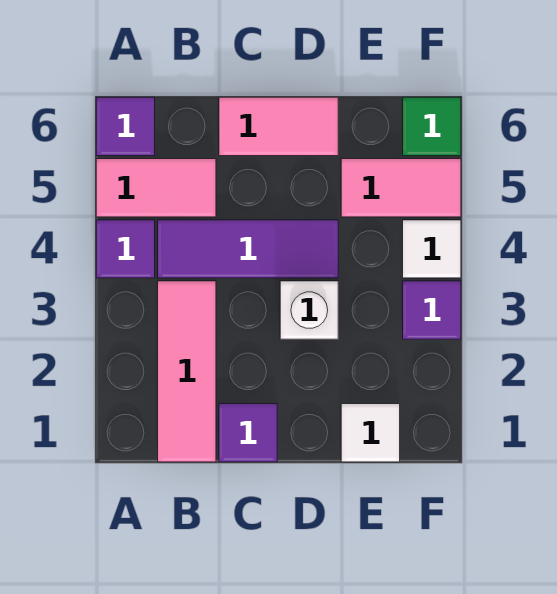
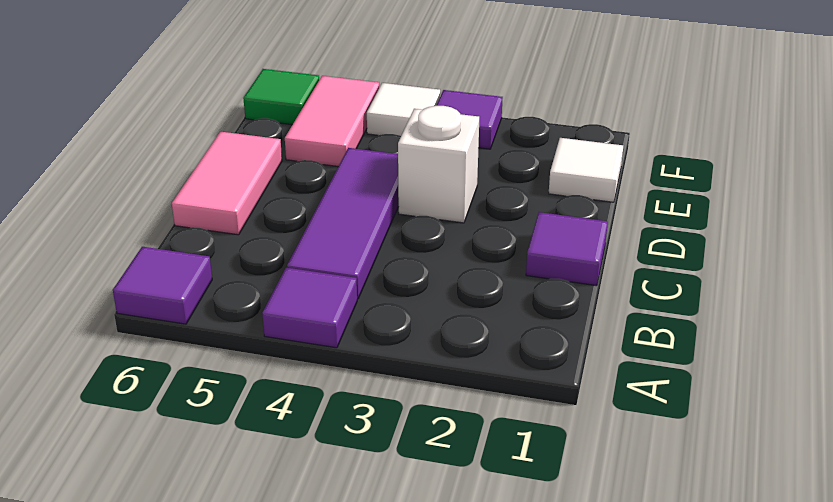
pink tile A5:B5 level 1 -> none
pink tile B1:B3 level 1 -> none

